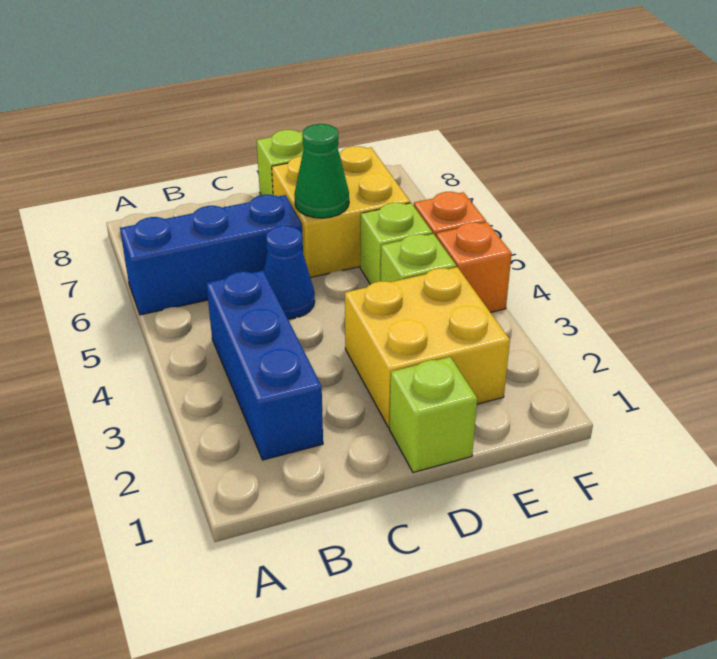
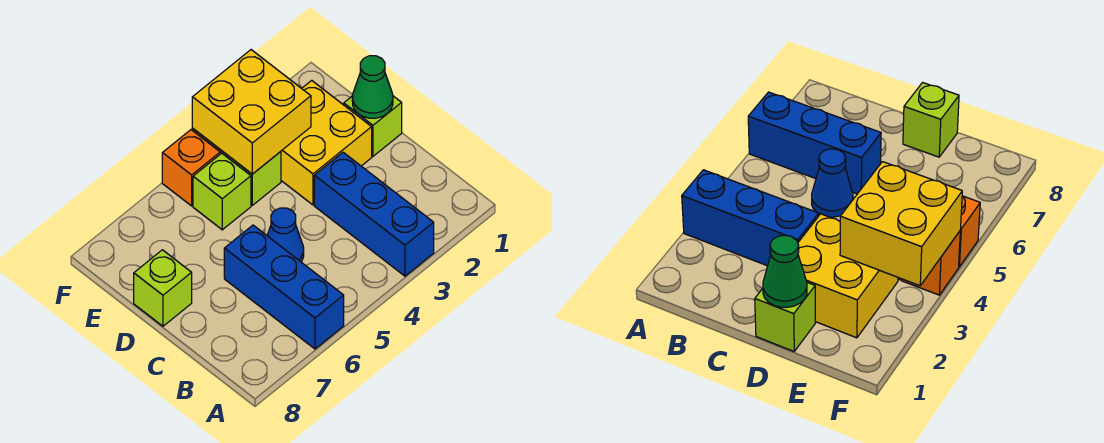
blue brick B2:B4 level 1 -> blue brick A3:C3 level 1
yellow brick D6:E7 level 1 -> yellow brick E3:F4 level 2
green cone D6 level 2 -> green cone D1 level 2

